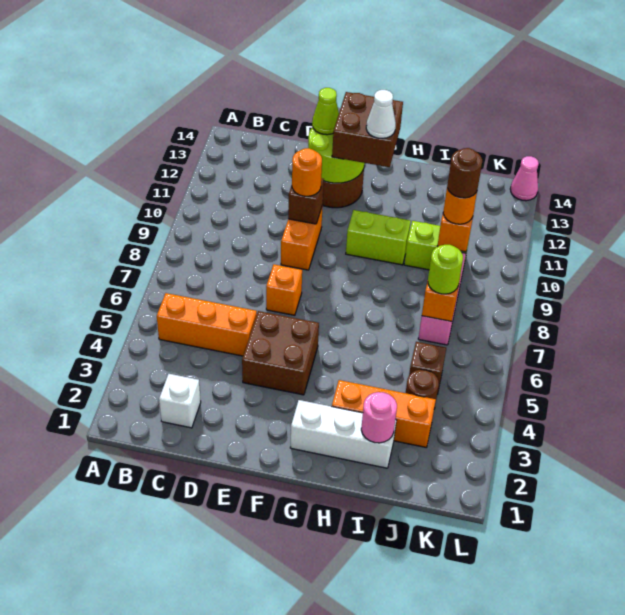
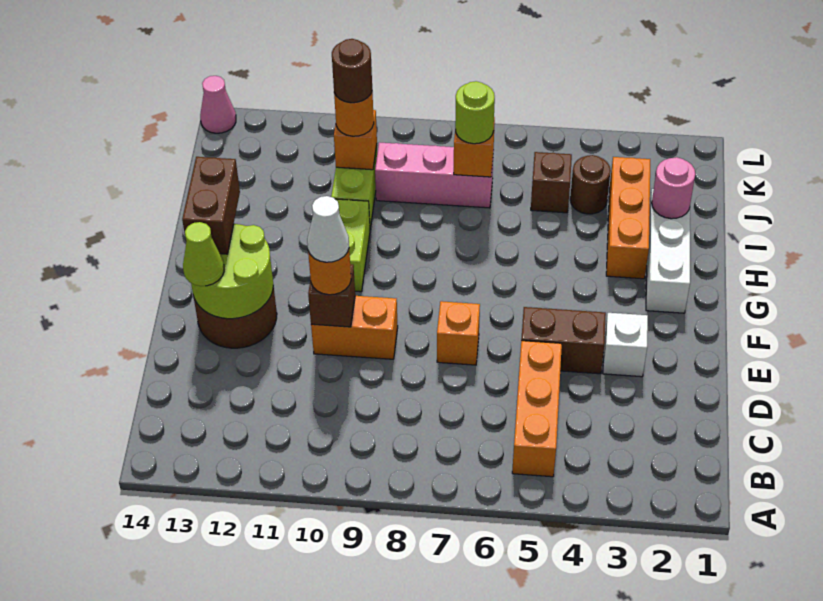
white brick C2 level 1 -> white brick E3 level 1
brown brick E4:F5 level 1 -> brown brick E4:E5 level 1
brown brick F12:G13 level 3 -> brown brick F13:G13 level 3
white cone G12 level 4 -> white cone E10 level 4

